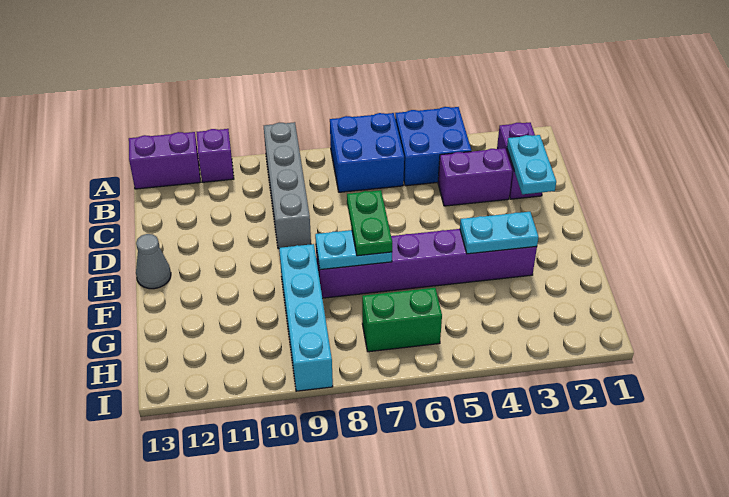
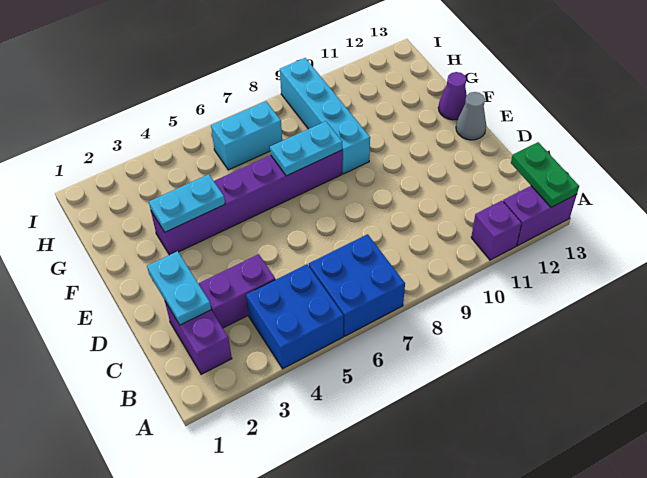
grey brick A9:D9 level 1 -> none
green plate E7:F7 level 3 -> green plate A13:B13 level 2
none -> purple cone F13 level 1
green brick H6:H7 level 1 -> cyan brick H6:H7 level 1

